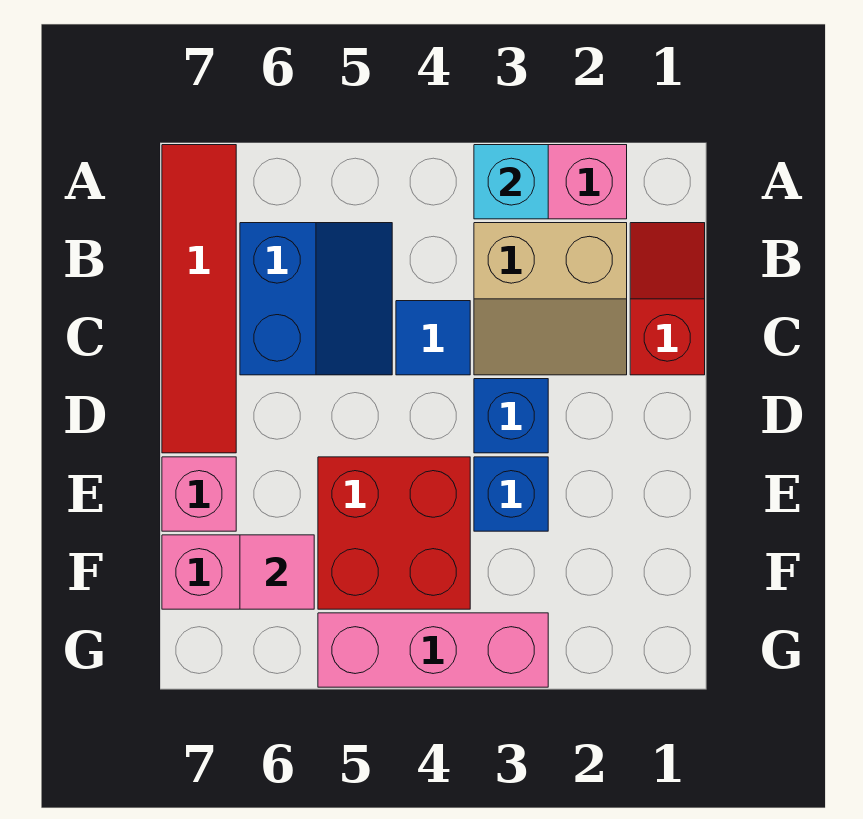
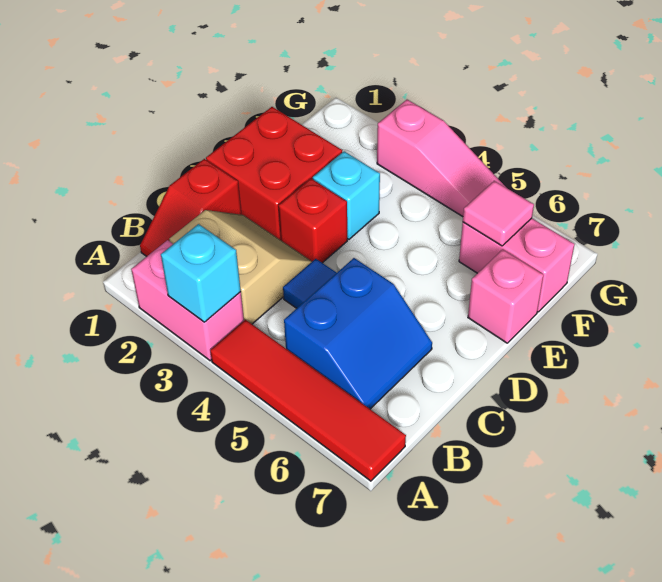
red tile A7:D7 level 1 -> red tile A4:A7 level 1
blue slope B5:C6 level 1 top 6 -> blue slope B5:C6 level 1 top 5
blue brick D3 level 1 -> red brick D3 level 1
blue brick E3 level 1 -> cyan brick E3 level 1
red brick E4:F5 level 1 -> red brick D1:E2 level 1
pink brick G3:G5 level 1 -> pink slope G3:G5 level 1 top 3

